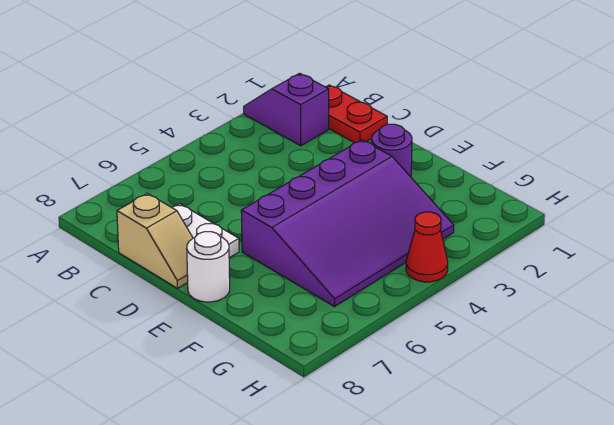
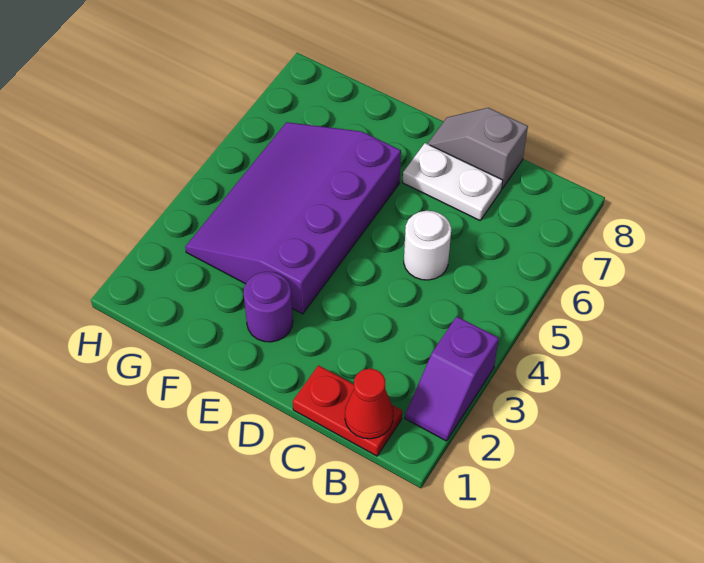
purple slope A2:B2 level 1 top B -> purple slope A2:A3 level 1 top 3
tan slope C8:D8 level 1 top C -> grey slope C8:D8 level 1 top C
white round brick E8 level 1 -> white round brick C5 level 1
red cone H4 level 1 -> red cone B1 level 2

